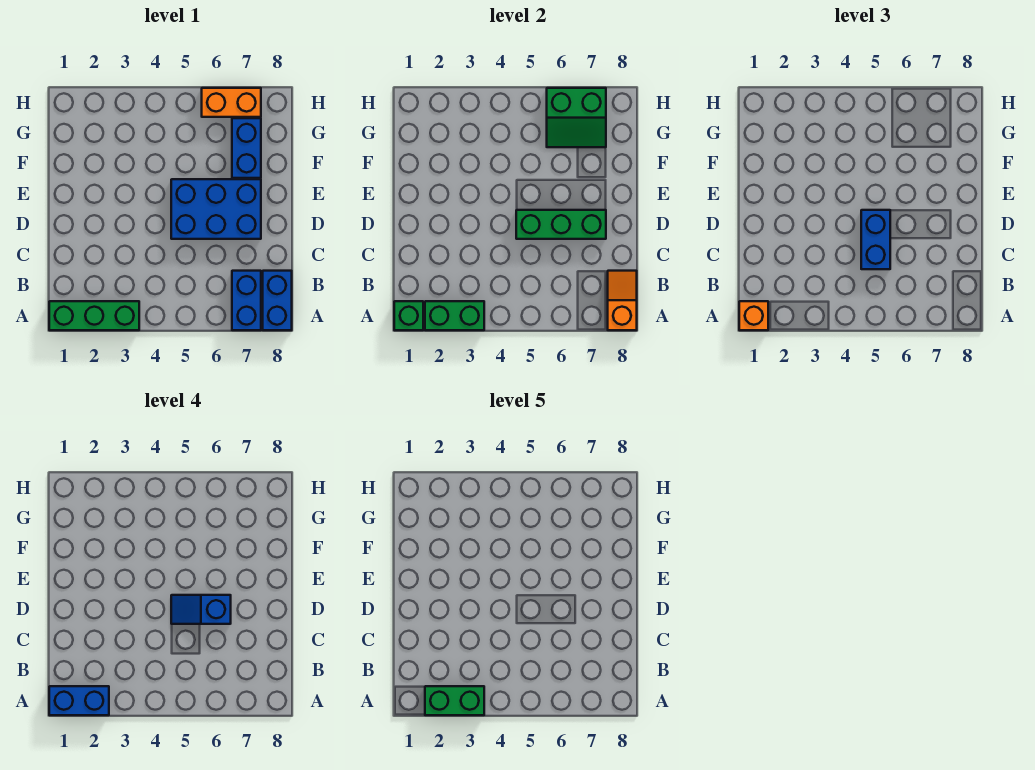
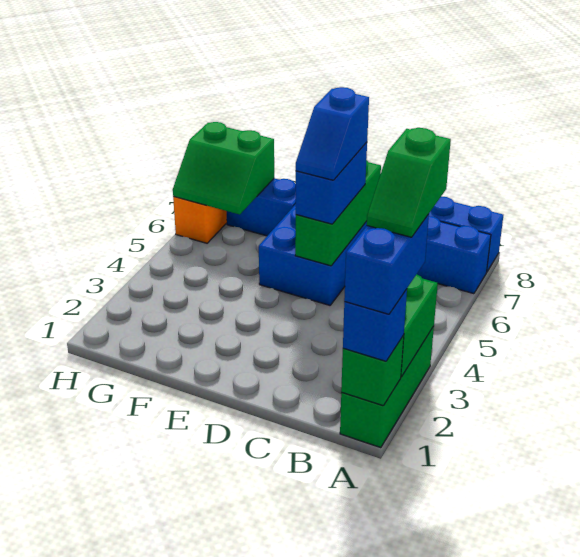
orange brick A1 level 3 -> blue brick A1 level 3
green brick A2:A3 level 5 -> green slope A2:A3 level 5 top 3
orange slope A8:B8 level 2 top A -> none
blue brick C5:D5 level 3 -> blue brick D5:D6 level 3
green slope G6:H7 level 2 top H -> green slope G6:H7 level 2 top 7

